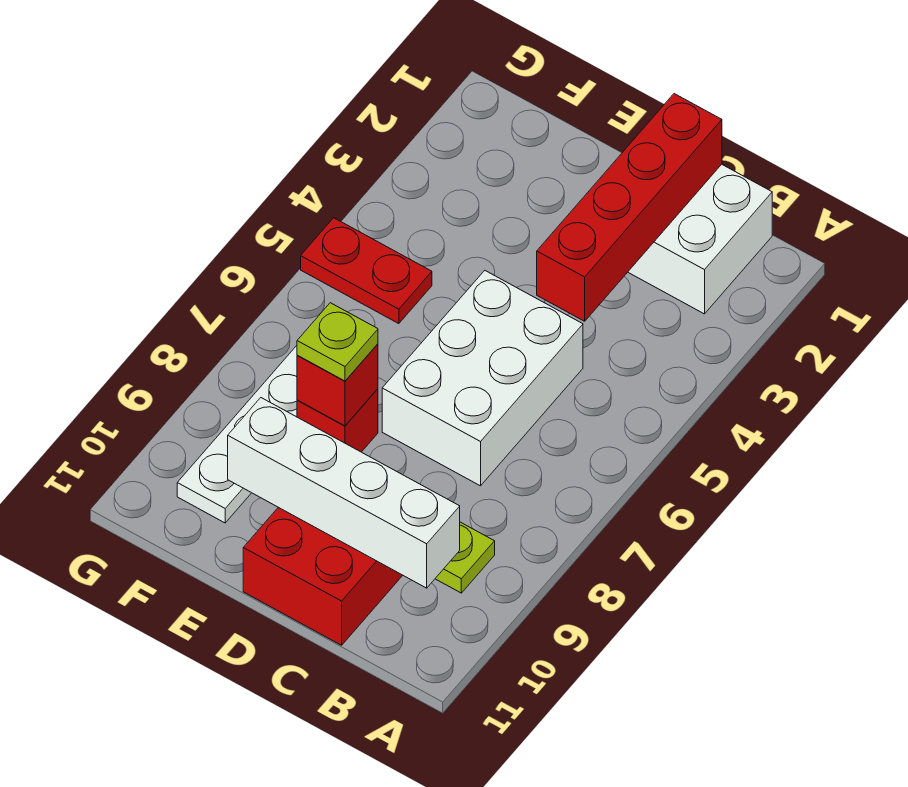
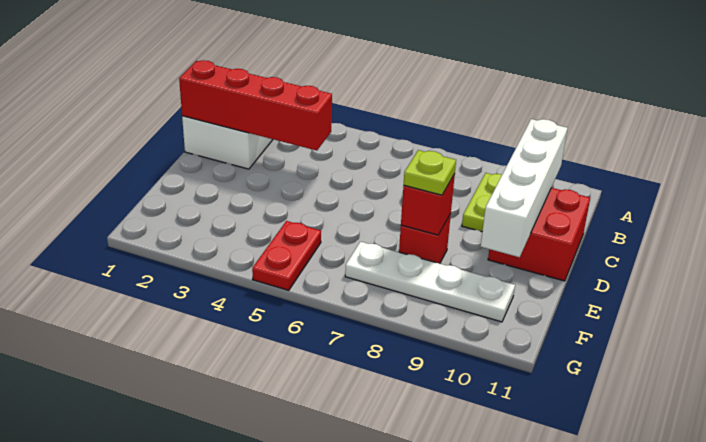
white brick C5:D7 level 1 -> none

